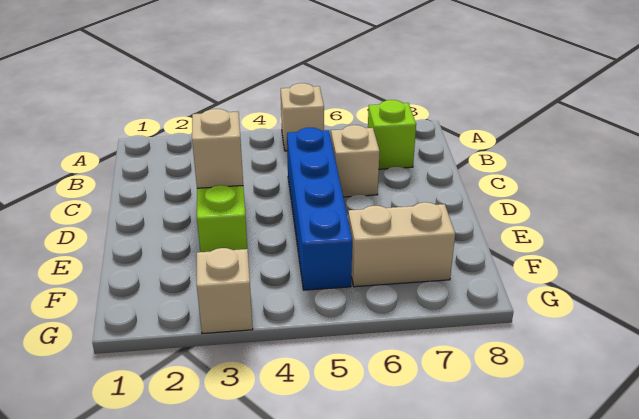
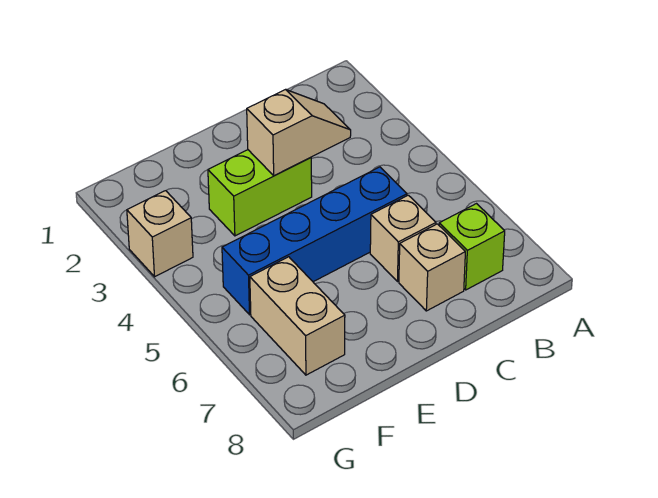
tan brick A5 level 1 -> tan brick C7 level 1

